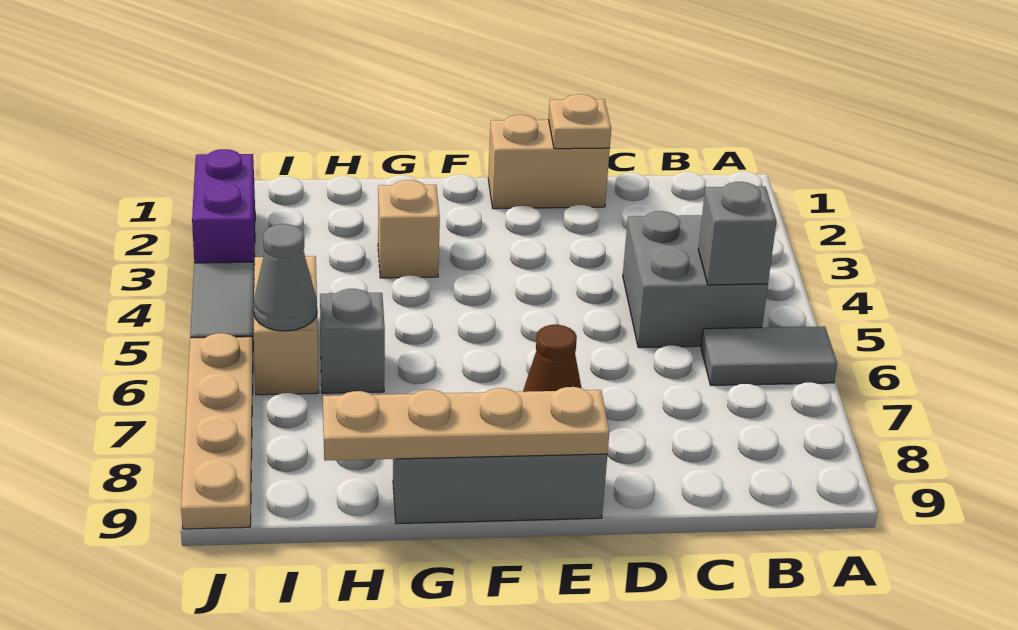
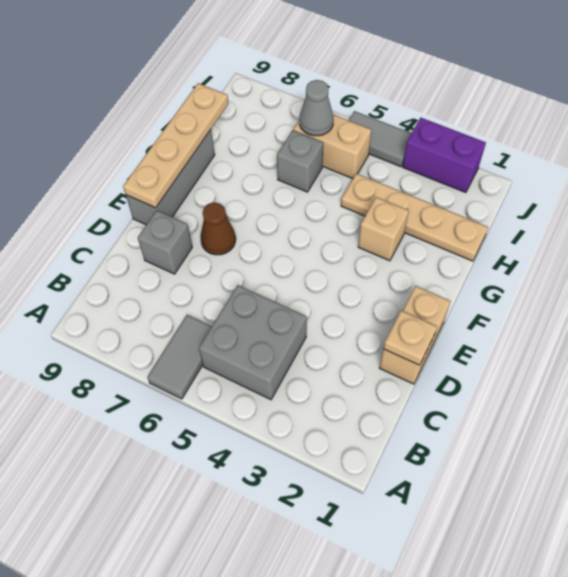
grey brick B5 level 2 -> grey brick D8 level 1
tan plate J6:J9 level 1 -> tan plate H1:H4 level 1

